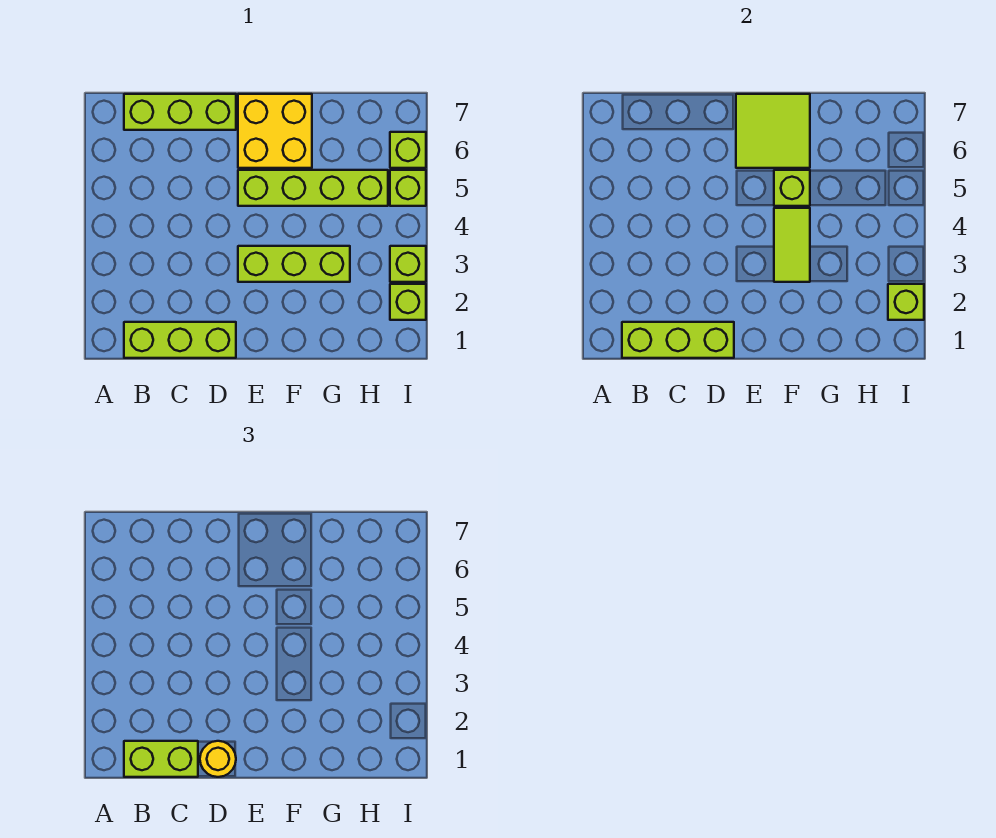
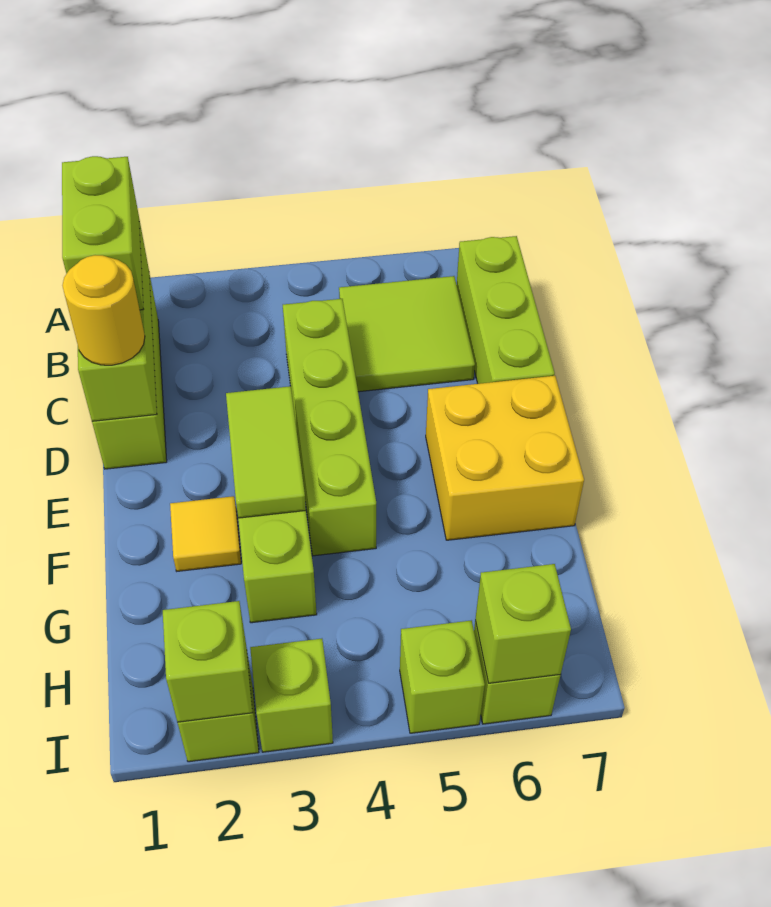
lime brick E5:H5 level 1 -> lime brick C4:F4 level 1
lime tile E6:F7 level 2 -> lime tile B5:C6 level 1
none -> yellow tile F2 level 1
lime tile F3:F4 level 2 -> lime tile E3:F3 level 2
lime brick F5 level 2 -> lime brick I6 level 2

